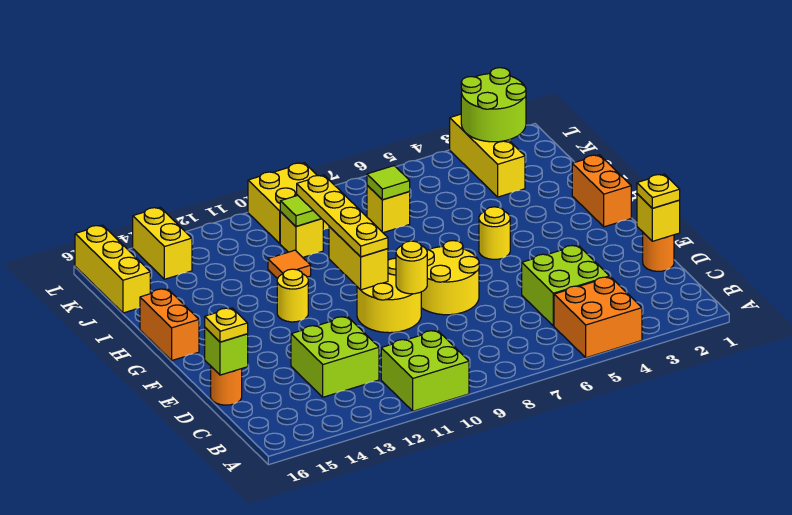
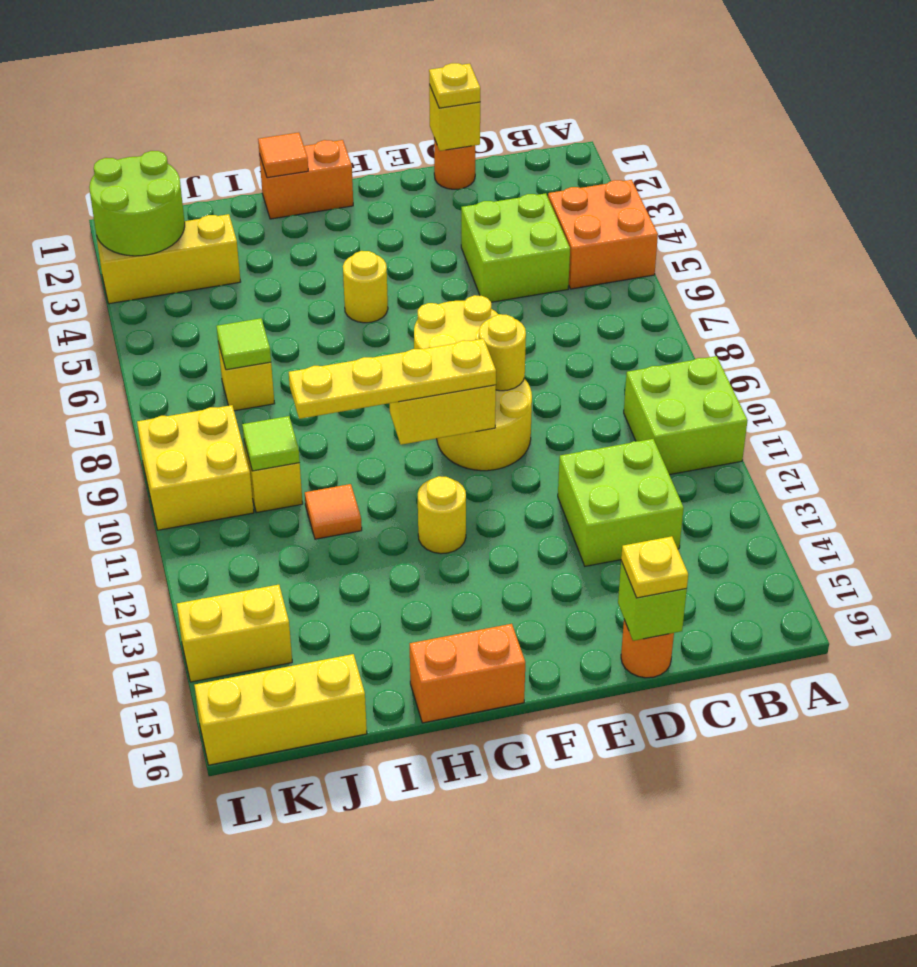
none -> orange tile H1 level 2

